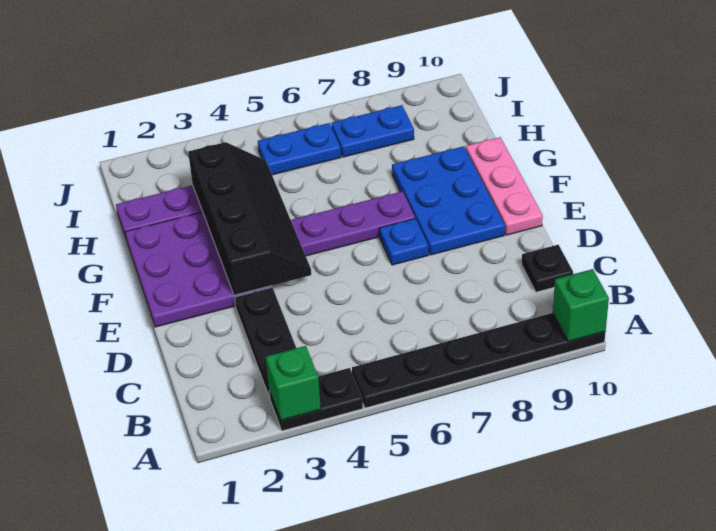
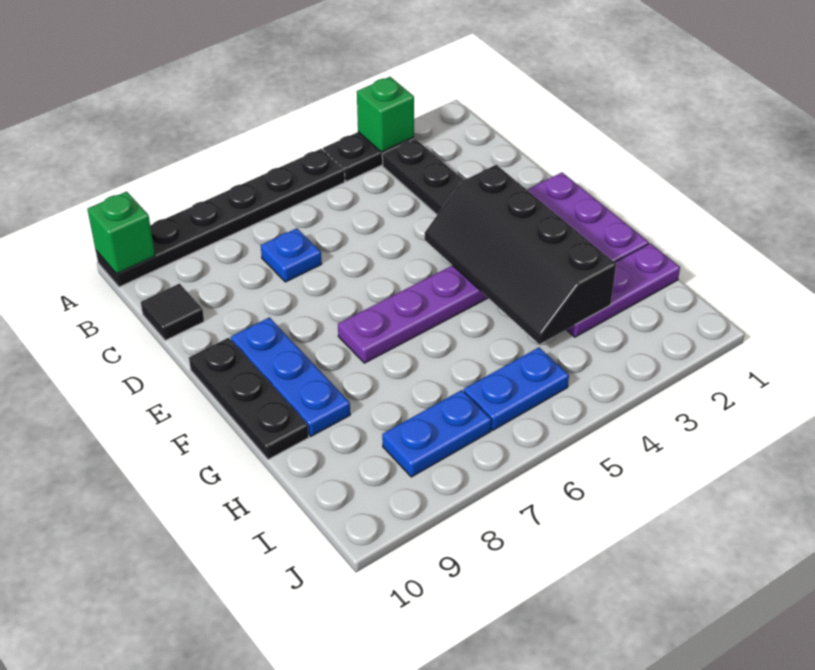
black plate C10 level 1 -> black tile C10 level 1
blue plate E7 level 1 -> blue plate C7 level 1
blue plate E8:G9 level 1 -> blue plate E9:G9 level 1
pink plate E10:G10 level 1 -> black plate E10:G10 level 1

